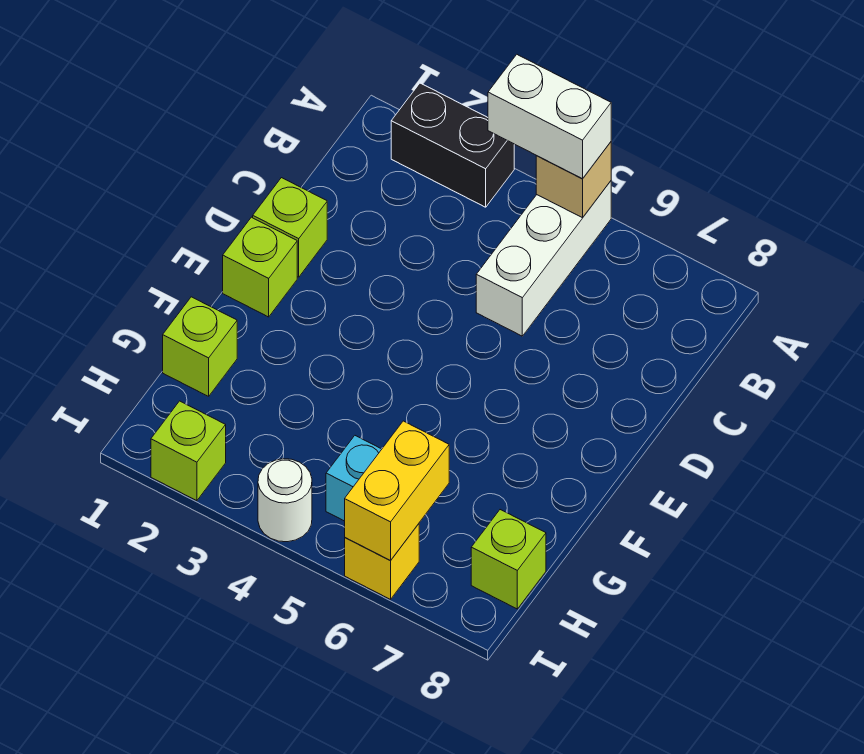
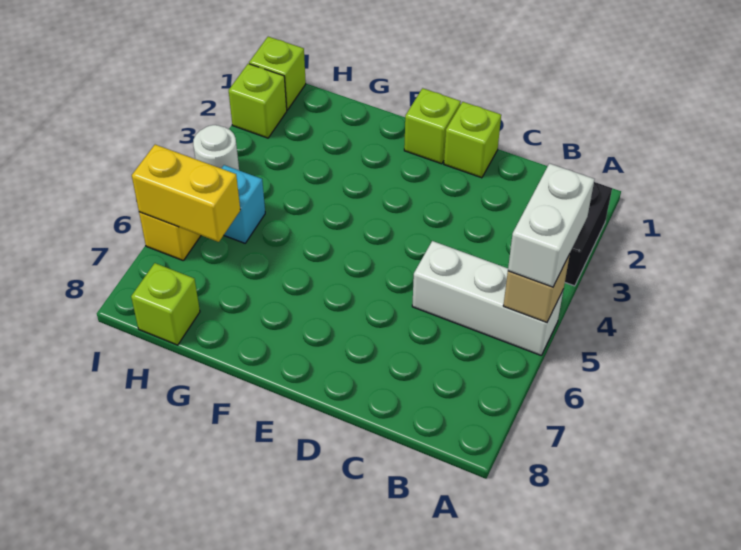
lime brick G1 level 1 -> lime brick I1 level 1

